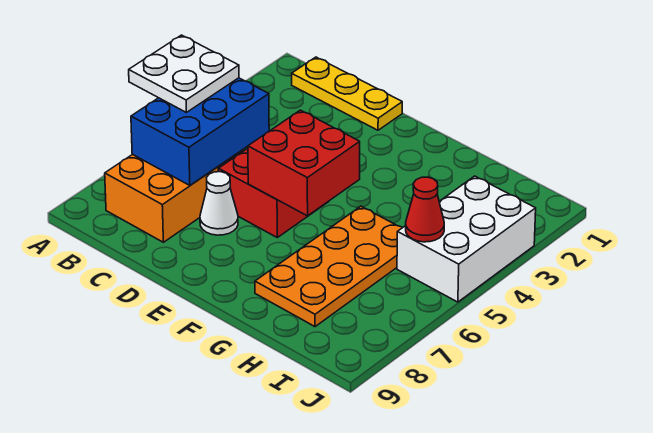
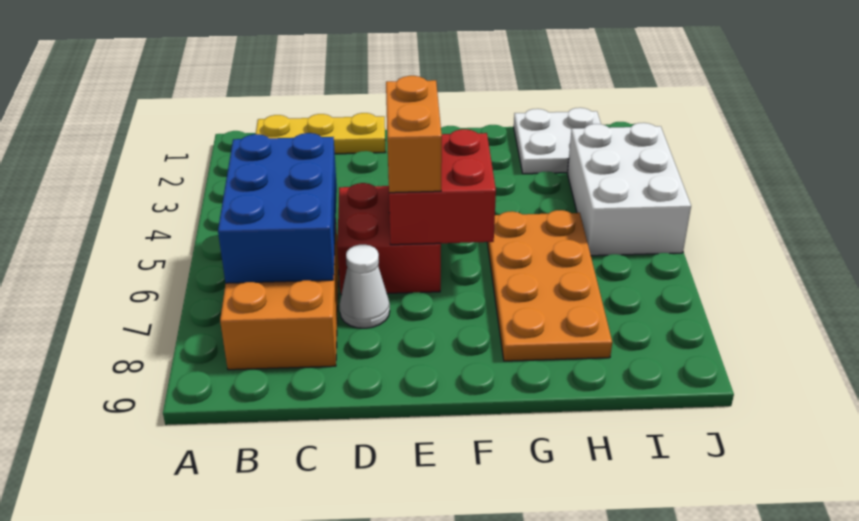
white plate A5:B6 level 3 -> white plate H1:I2 level 1
none -> orange brick E5:E6 level 3
red cone I5 level 2 -> none

